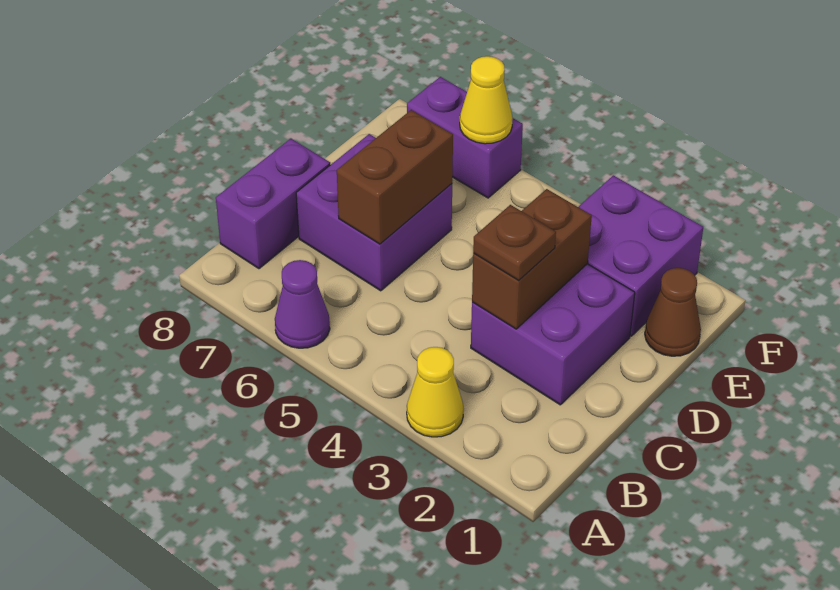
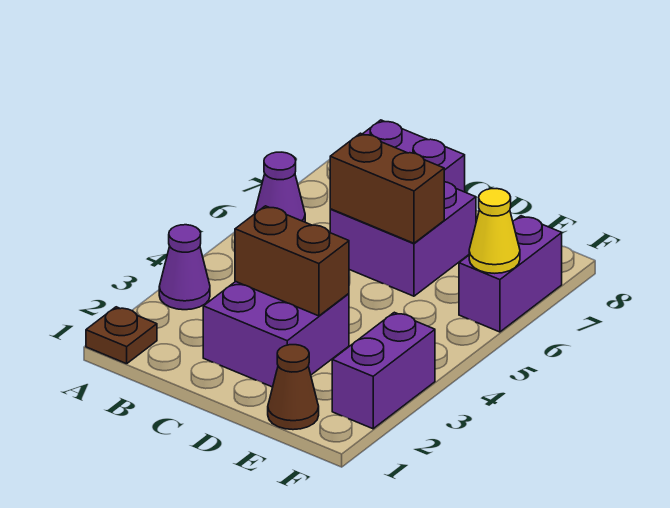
yellow cone A3 level 1 -> purple cone A3 level 1
brown plate C3 level 3 -> brown plate A1 level 1
purple brick E2:F3 level 1 -> purple brick F2:F3 level 1

